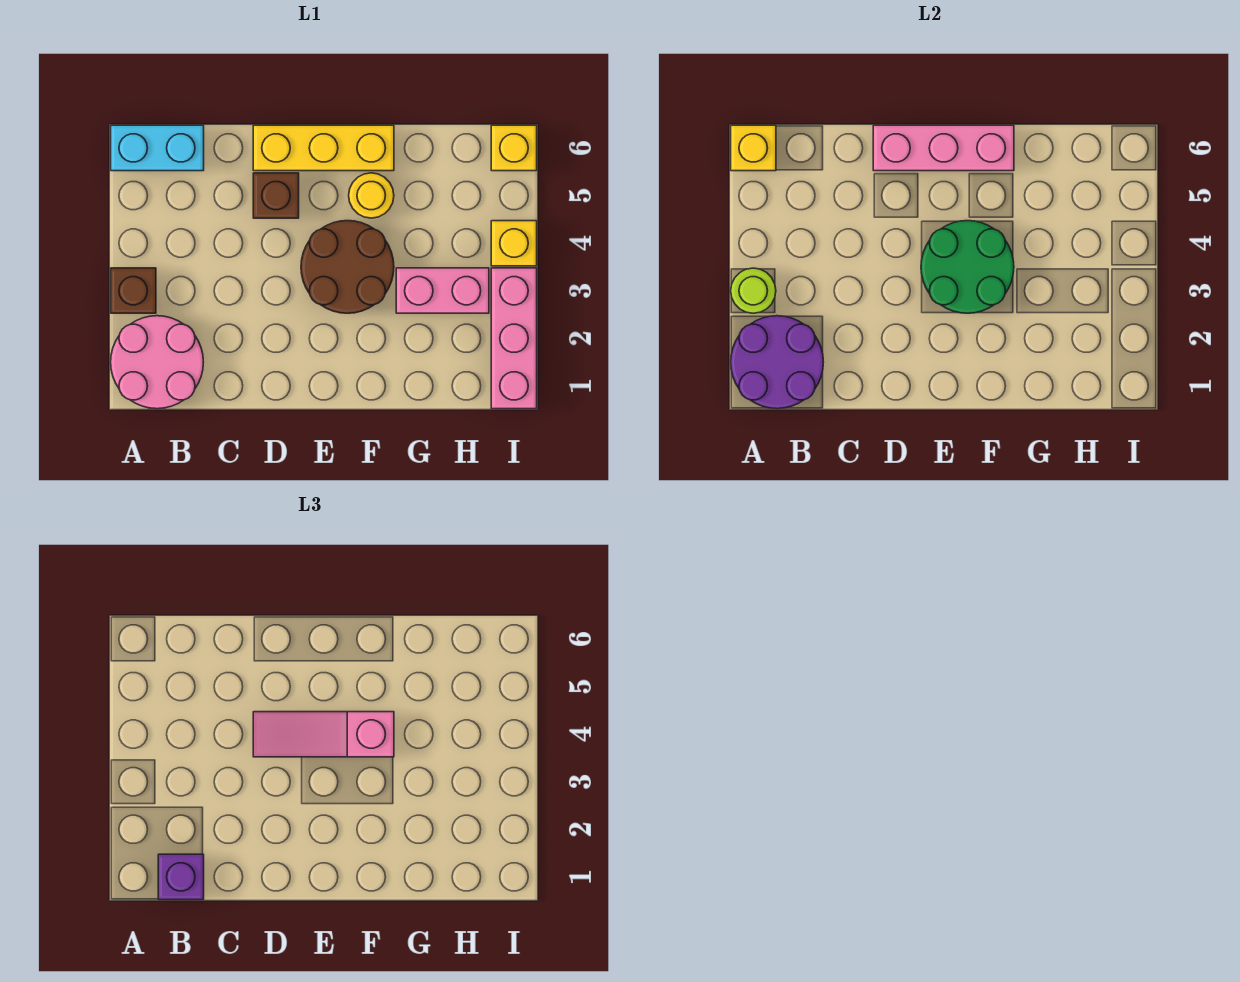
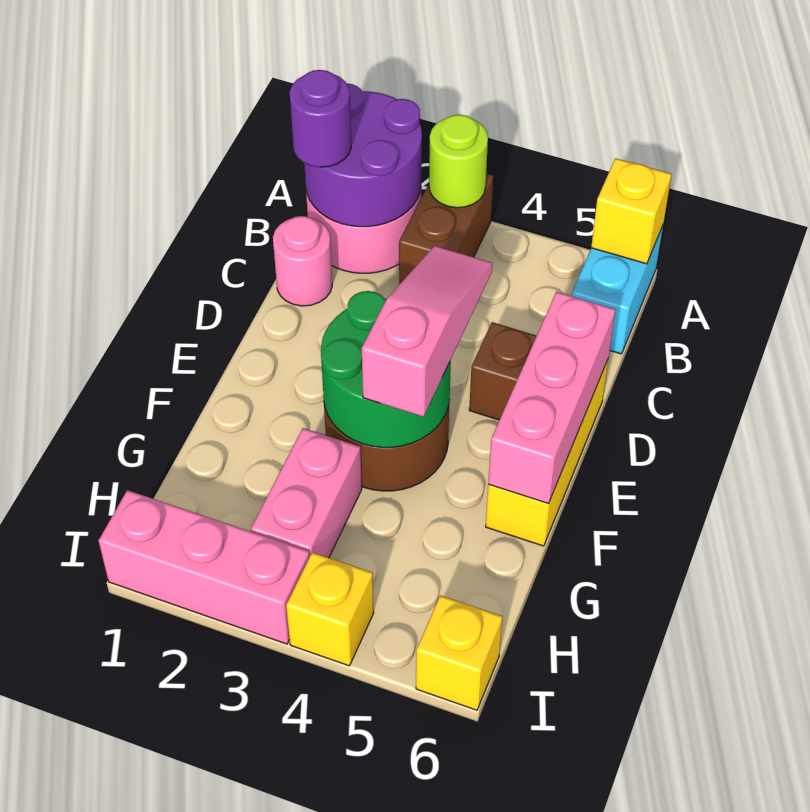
brown brick A3 level 1 -> brown brick A3:B3 level 1
purple brick B1 level 3 -> purple round brick B1 level 3
none -> pink round brick C1 level 1
yellow round brick F5 level 1 -> none

